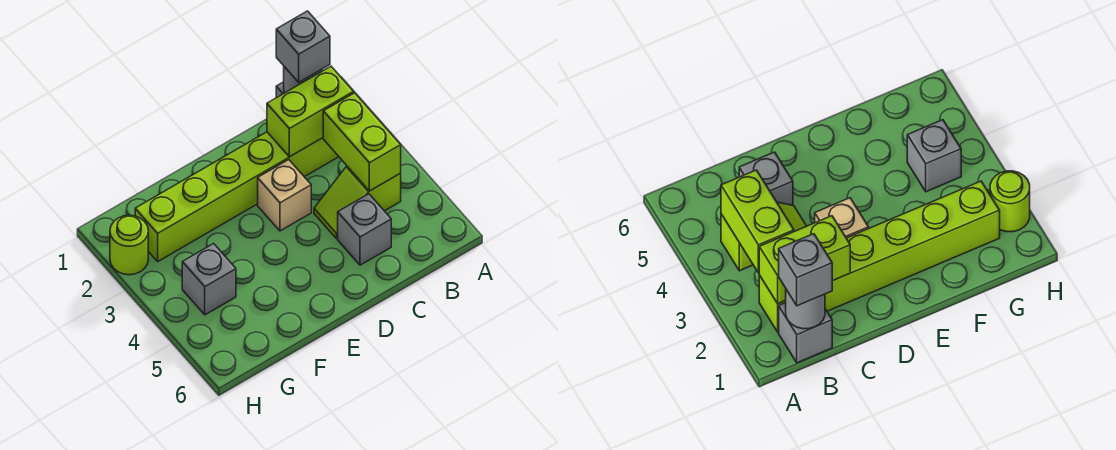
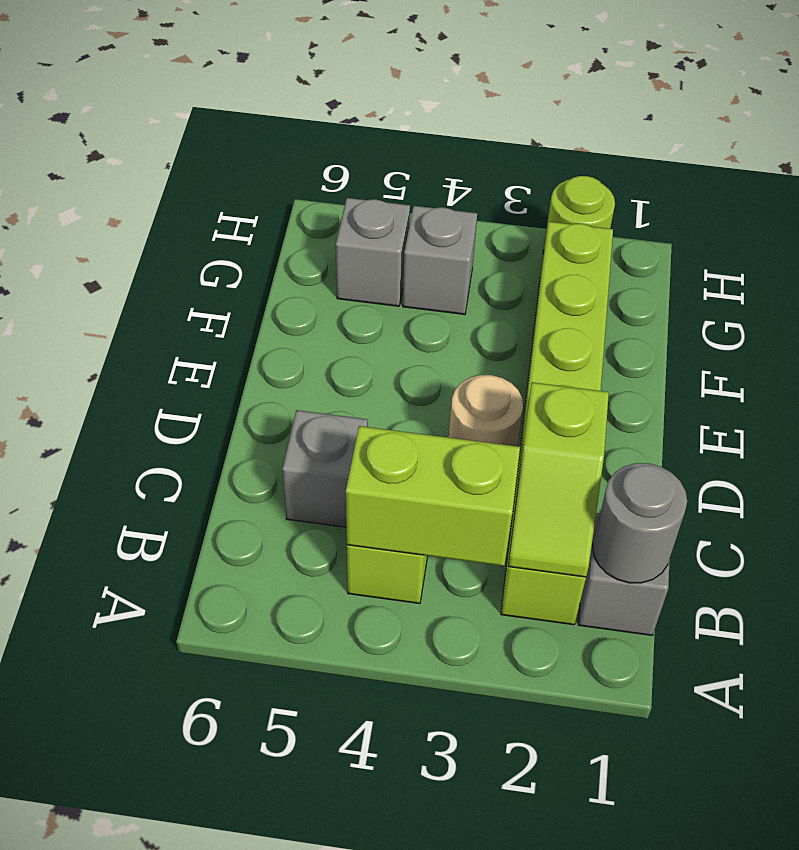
grey brick B1 level 3 -> grey brick G5 level 1
lime brick B2:C2 level 2 -> lime slope B2:C2 level 2 top C
tan brick D3 level 1 -> tan round brick D3 level 1

